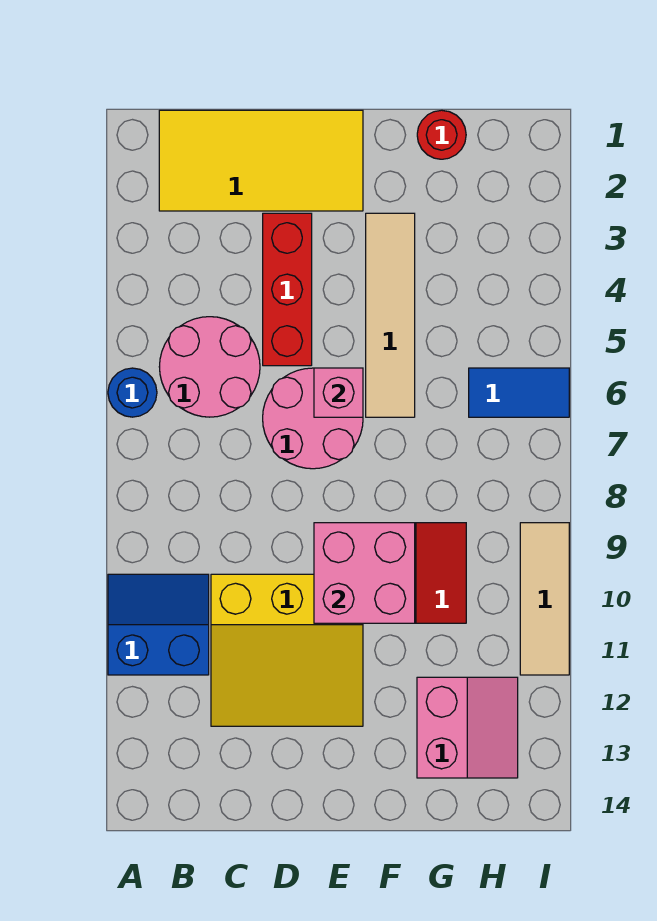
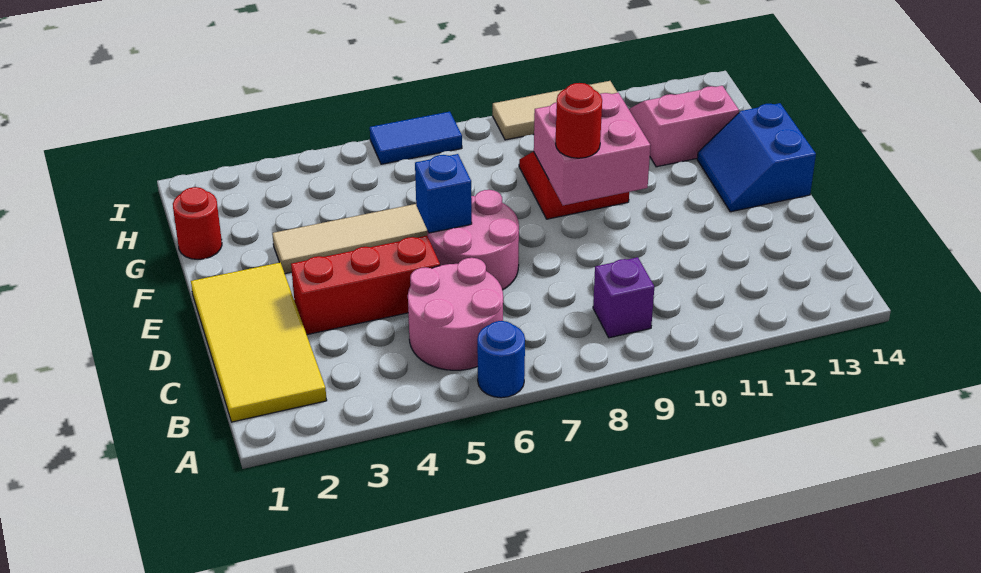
blue slope A10:B11 level 1 top 11 -> blue slope E13:F14 level 1 top 14
none -> purple brick B9 level 1
yellow slope C10:E12 level 1 top 10 -> none
pink brick E6 level 2 -> blue brick E6 level 2
none -> red round brick E9 level 3
blue tile H6:I6 level 1 -> blue tile I6:I7 level 1

